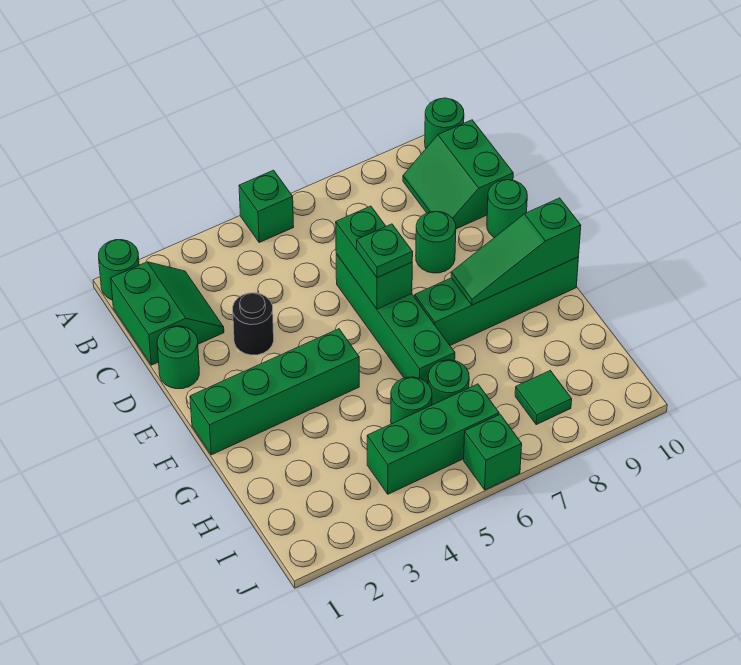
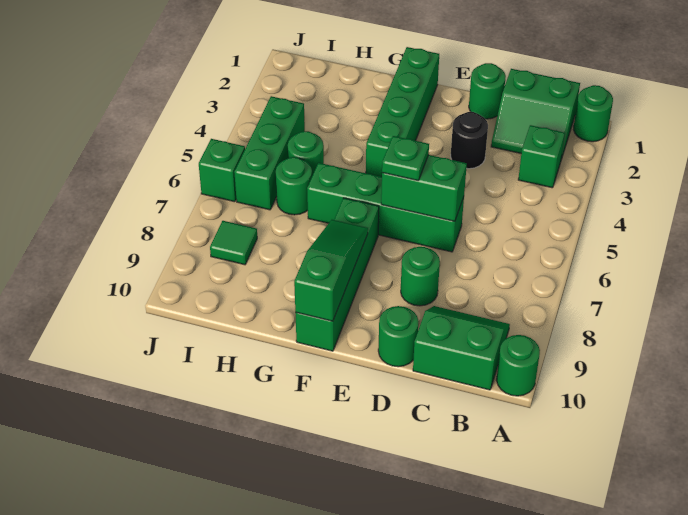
green brick A5 level 1 -> green brick B3 level 1

